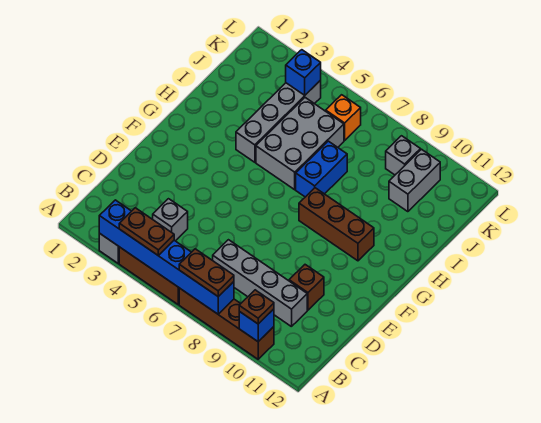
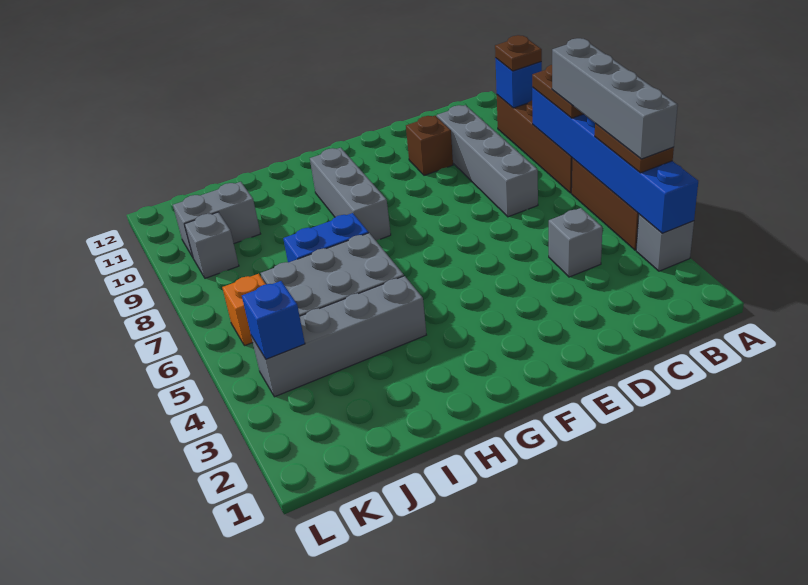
none -> grey brick A4:A7 level 4
brown brick G8:G10 level 1 -> grey brick G8:G10 level 1

